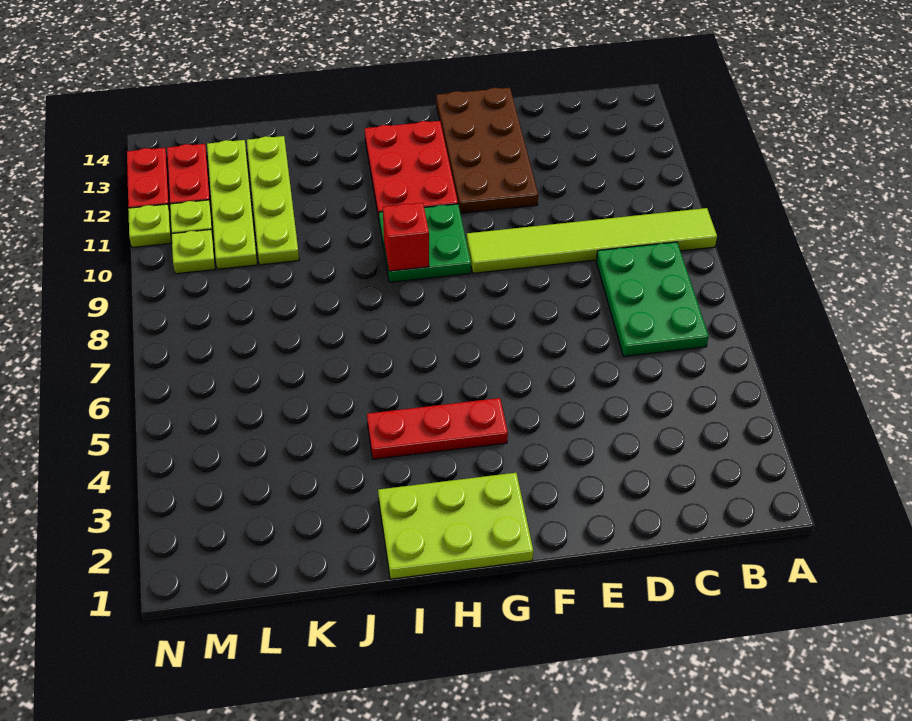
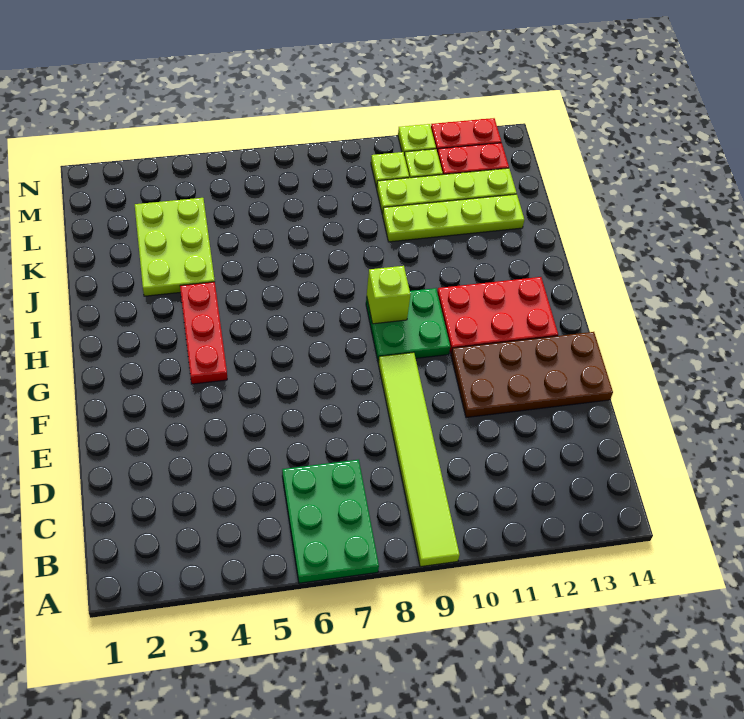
green plate B6:C8 level 1 -> green plate A6:C7 level 1
lime plate G1:I2 level 1 -> lime plate J3:L4 level 1
red brick H9 level 2 -> lime brick H9 level 2

